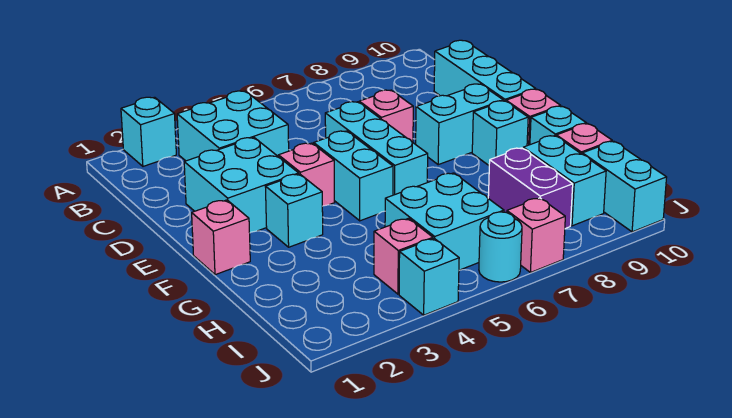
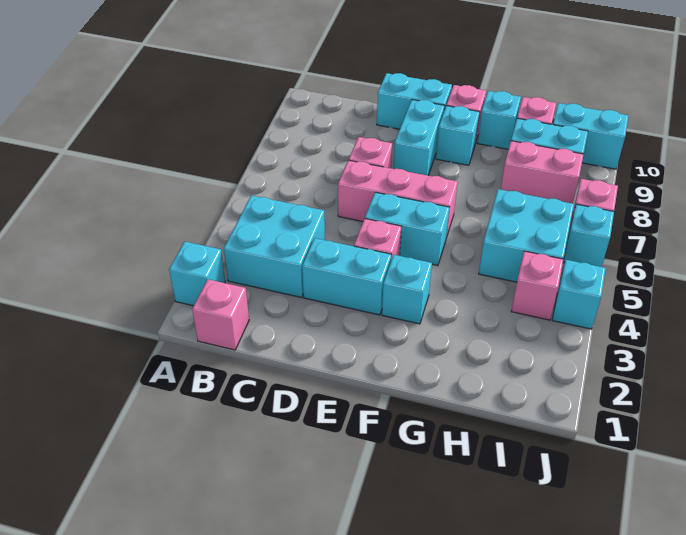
cyan brick C10:E10 level 1 -> cyan brick D10:E10 level 1
cyan brick D2:E3 level 1 -> cyan brick D3:E3 level 1
cyan brick D6:F6 level 1 -> pink brick D6:F6 level 1
pink brick F1 level 1 -> pink brick B1 level 1
purple brick H8:I8 level 1 -> pink brick H8:I8 level 1
cyan round brick J6 level 1 -> cyan brick J6 level 1

